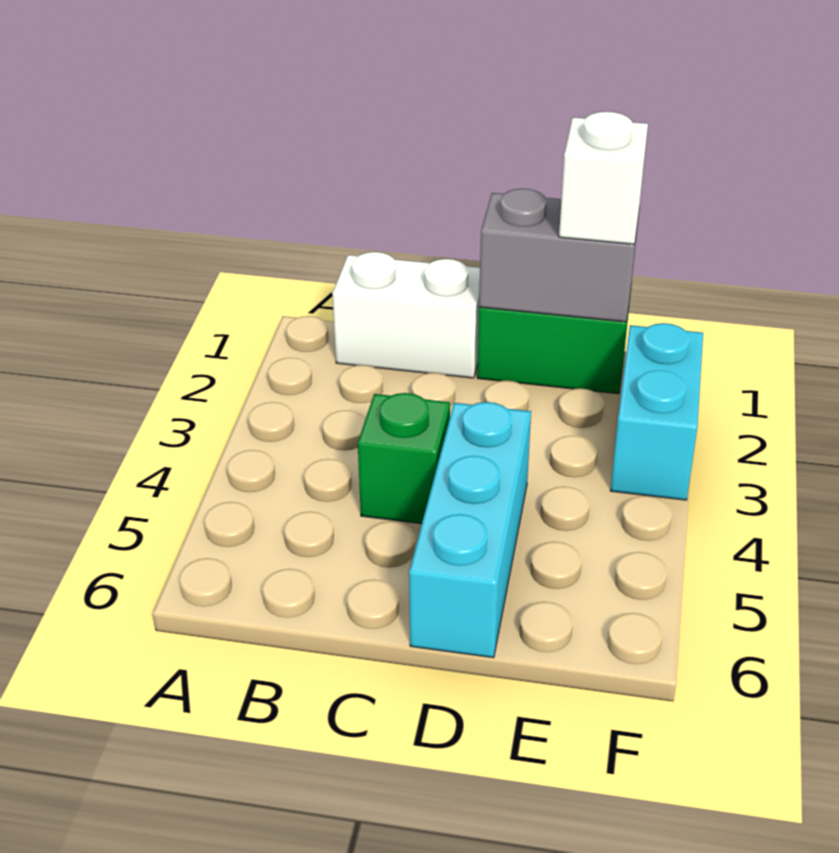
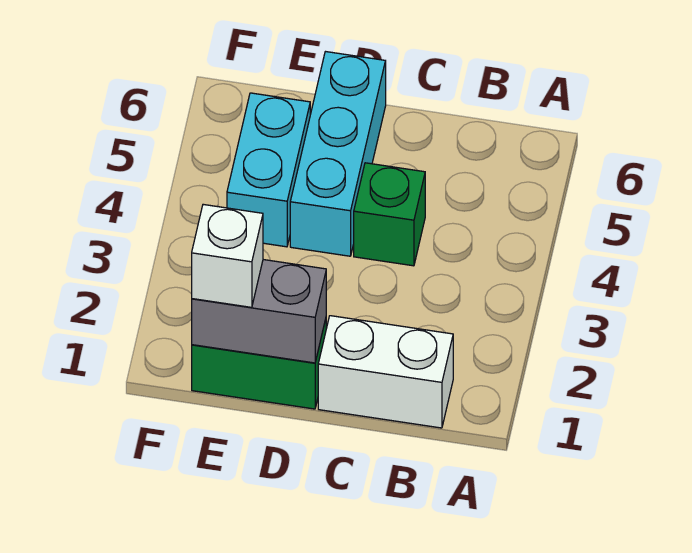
cyan brick F2:F3 level 1 -> cyan brick E4:E5 level 1

